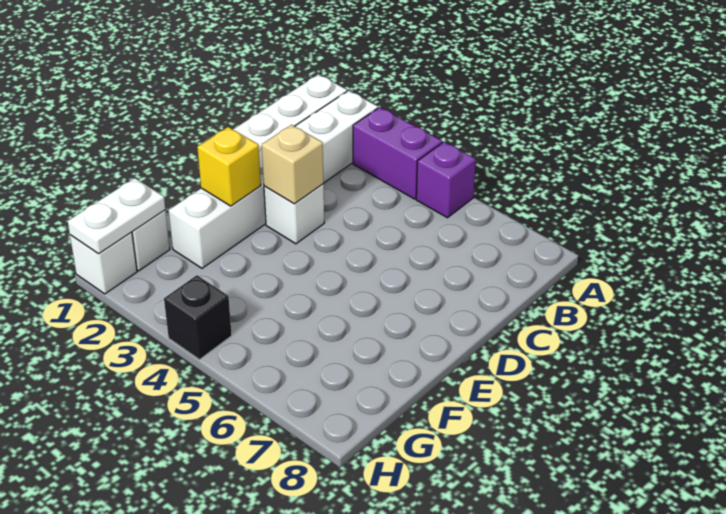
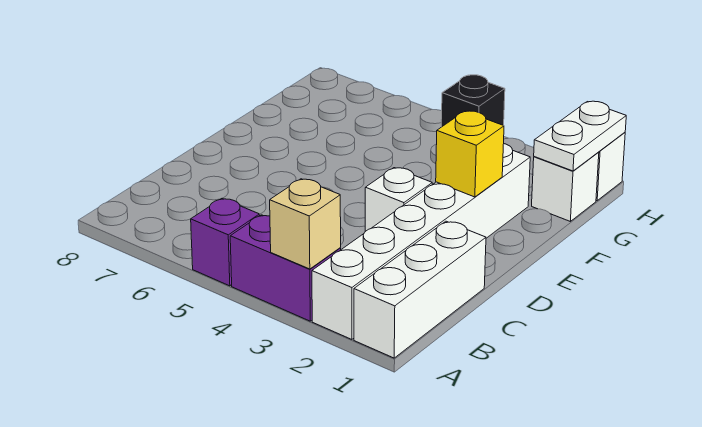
tan brick D3 level 2 -> tan brick A3 level 2

